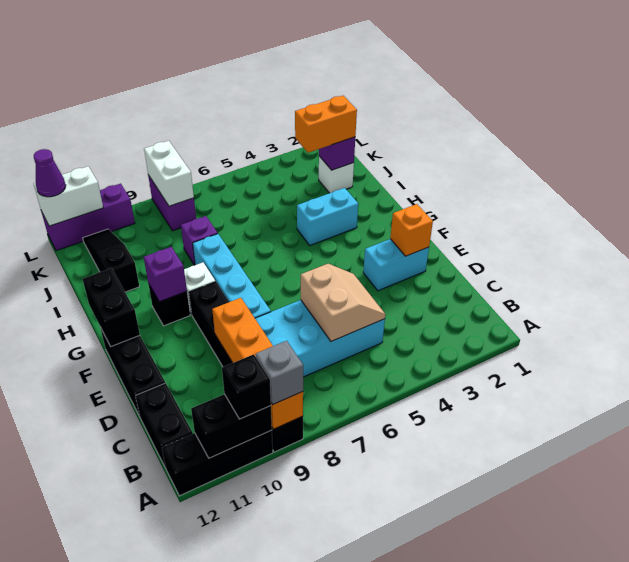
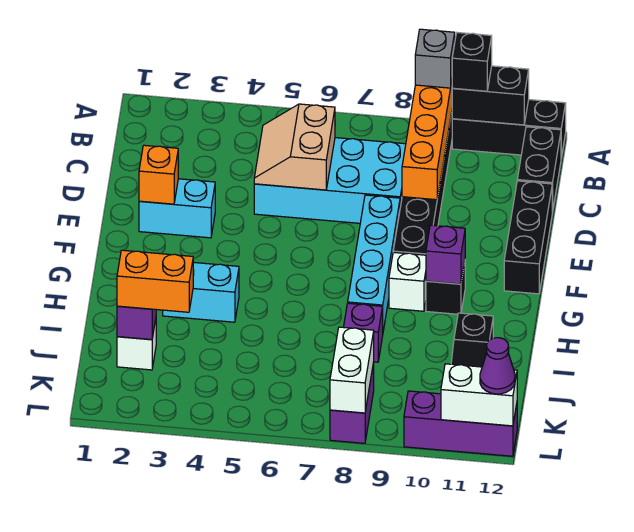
black brick F12:G12 level 2 -> none

